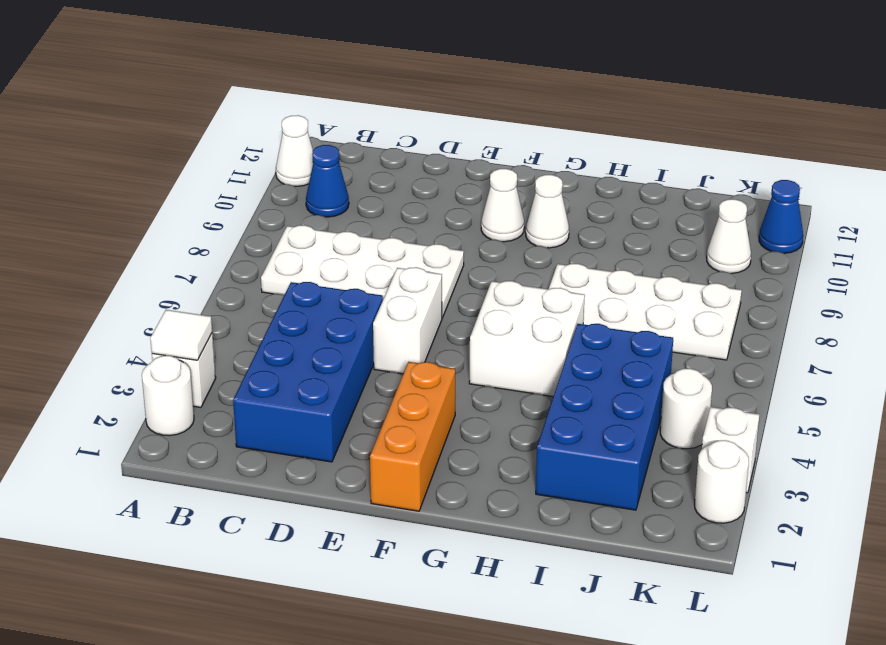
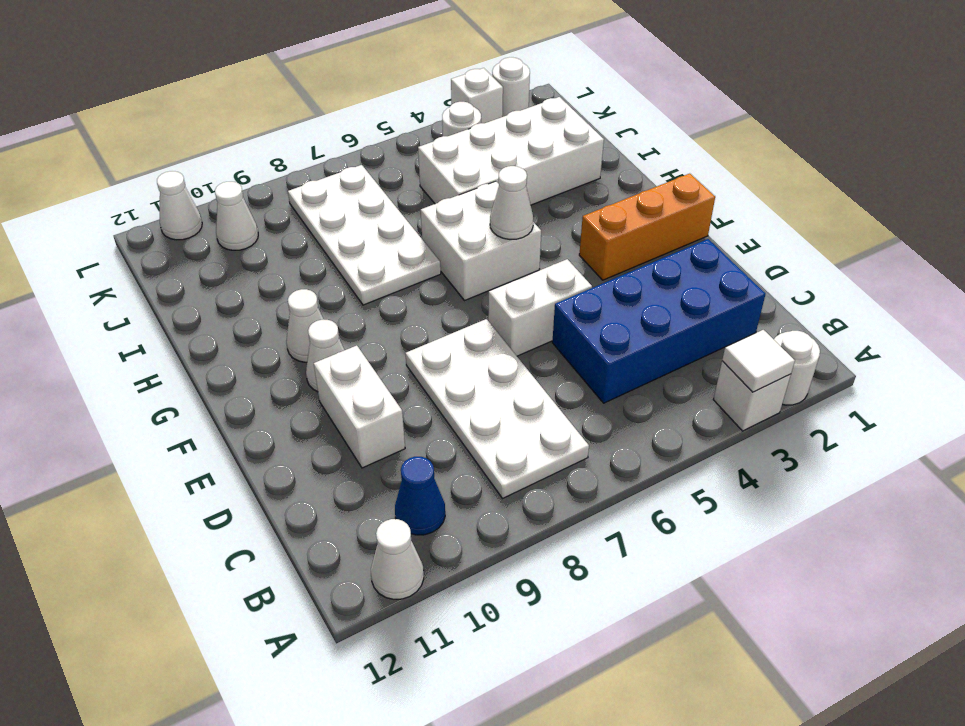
none -> white brick D10:E10 level 1
none -> white cone G5 level 2
blue brick I2:J5 level 1 -> white brick I2:J5 level 1
blue cone L11 level 1 -> white cone L11 level 1

